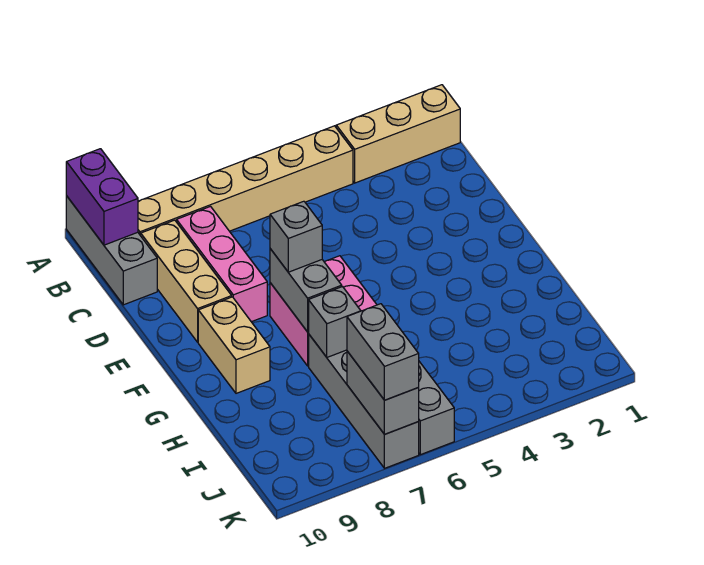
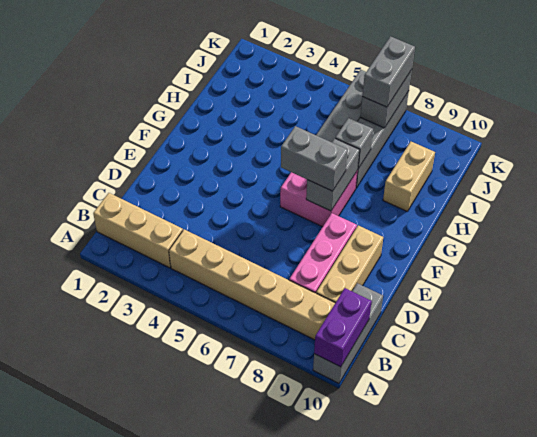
grey brick F7 level 3 -> grey brick F6:F7 level 3
tan brick F9:G9 level 1 -> tan brick H9:I9 level 1

